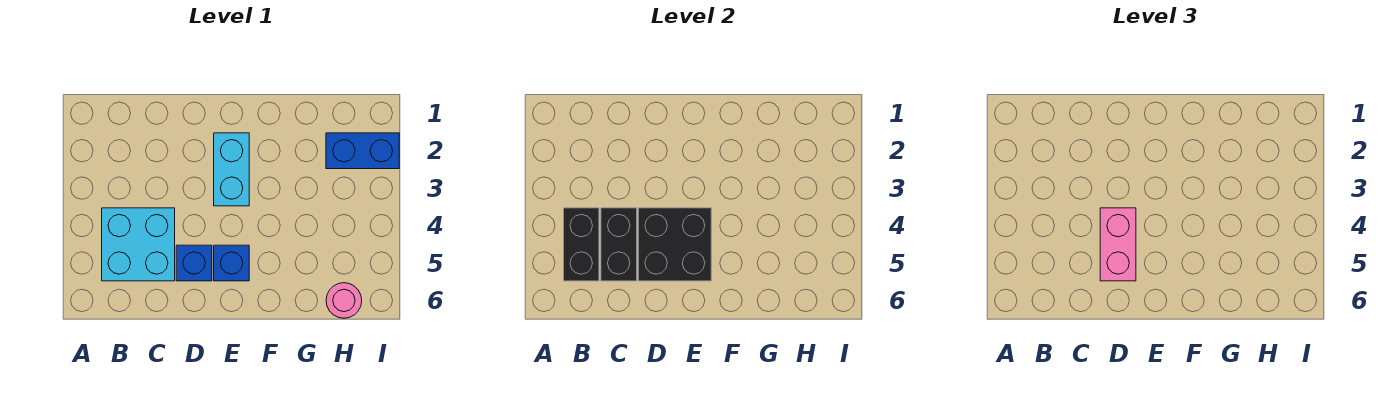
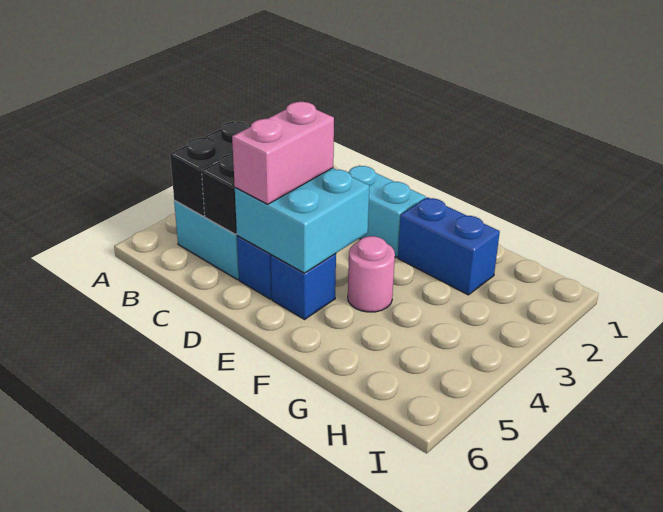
black brick D4:E5 level 2 -> cyan brick D4:E5 level 2
cyan brick E2:E3 level 1 -> cyan brick D2:E2 level 1
blue brick H2:I2 level 1 -> blue brick F2:G2 level 1
pink round brick H6 level 1 -> pink round brick F4 level 1

